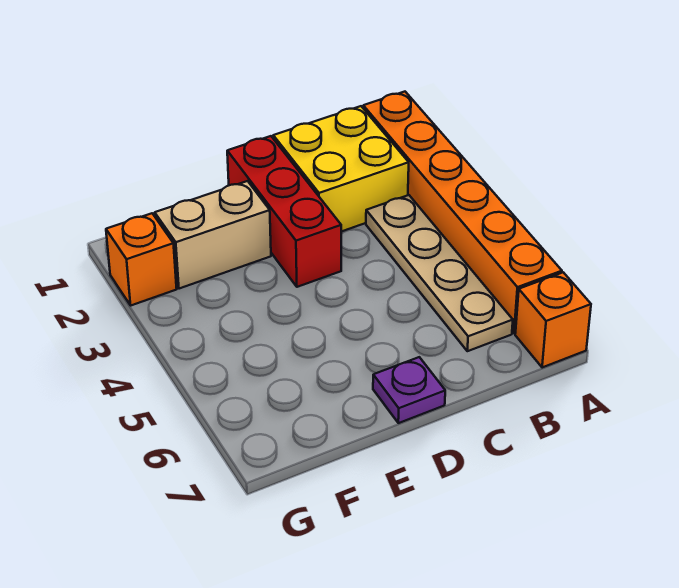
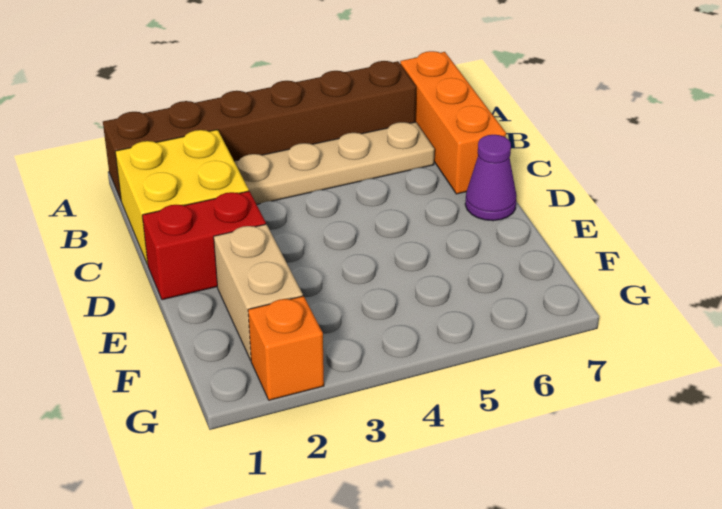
orange brick A1:A6 level 1 -> brown brick A1:A6 level 1
orange brick A7 level 1 -> orange brick A7:C7 level 1
red brick D1:D3 level 1 -> red brick D1:D2 level 1
purple plate D7 level 1 -> purple cone D7 level 1

